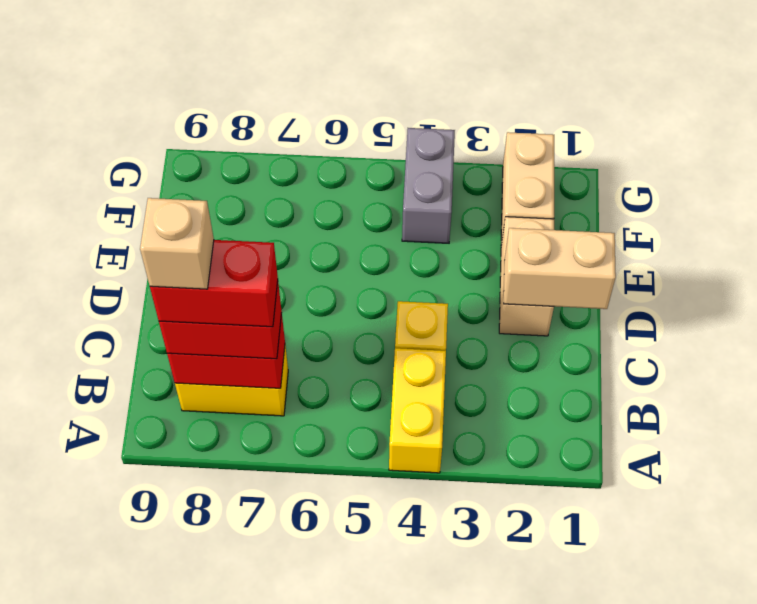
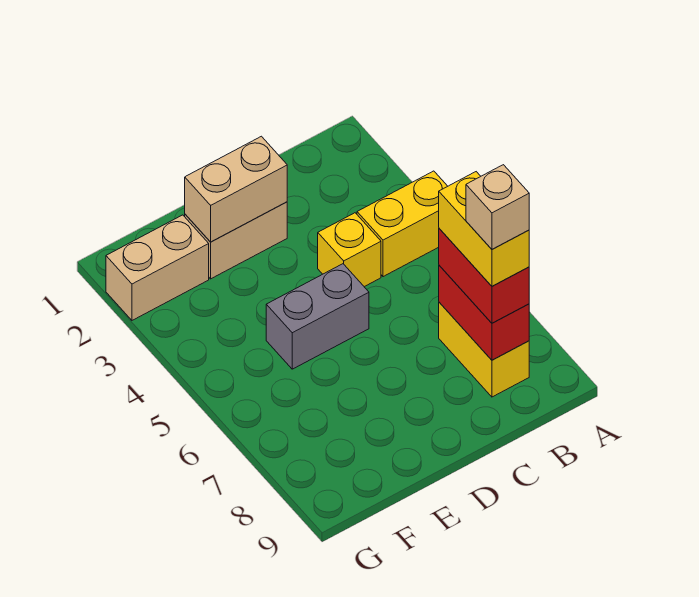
red brick B7:B8 level 4 -> yellow brick B7:B8 level 4
tan brick D1:D2 level 2 -> tan brick D2:E2 level 2
grey brick F4:G4 level 1 -> grey brick D5:E5 level 1

